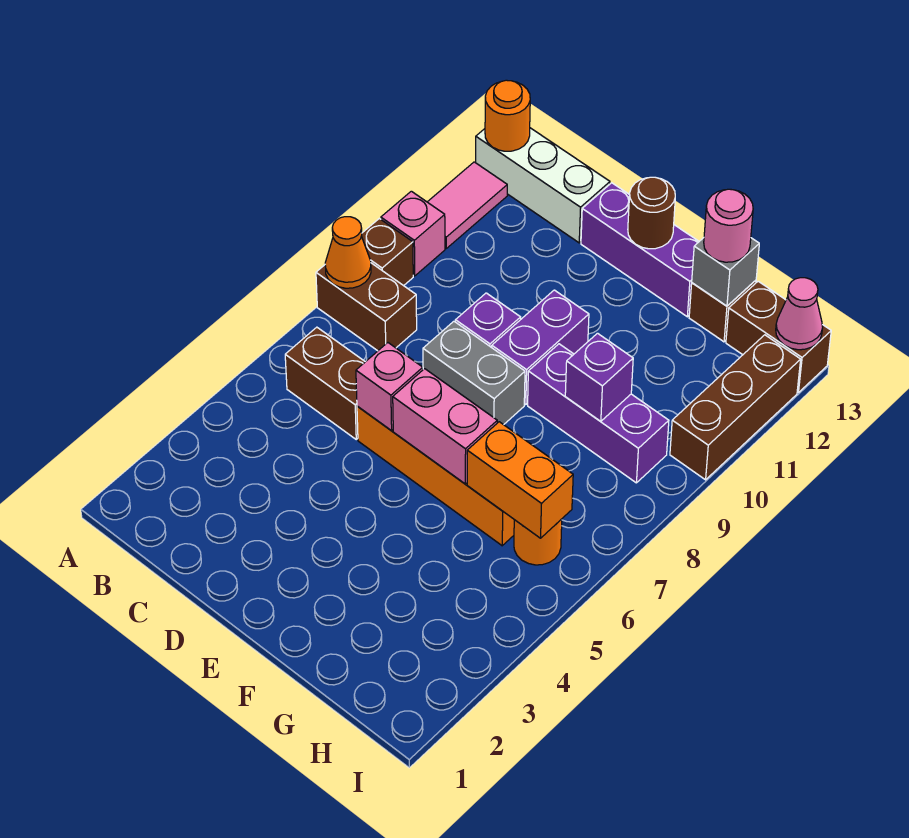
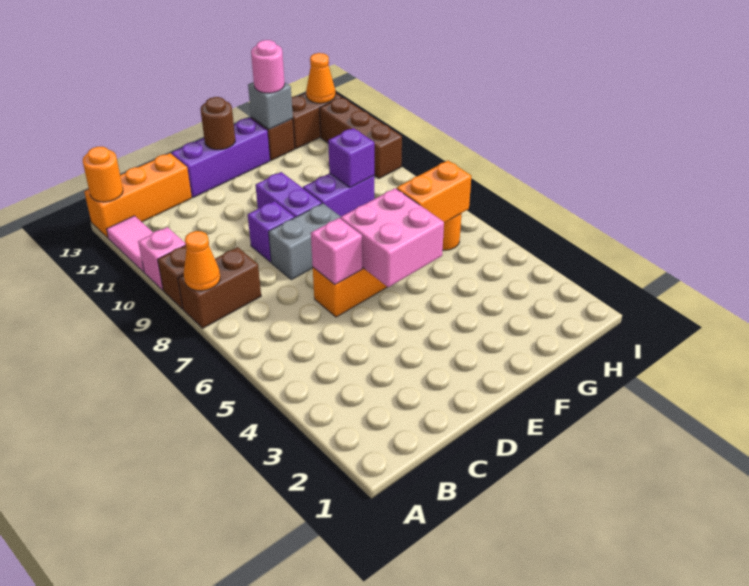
white brick A13:C13 level 1 -> orange brick A13:C13 level 1
brown brick B6:C6 level 1 -> none
pink brick E6:F6 level 2 -> pink brick E5:F6 level 2
purple brick F9:H9 level 1 -> purple brick F9:G9 level 1
pink cone I13 level 2 -> orange cone I13 level 2

